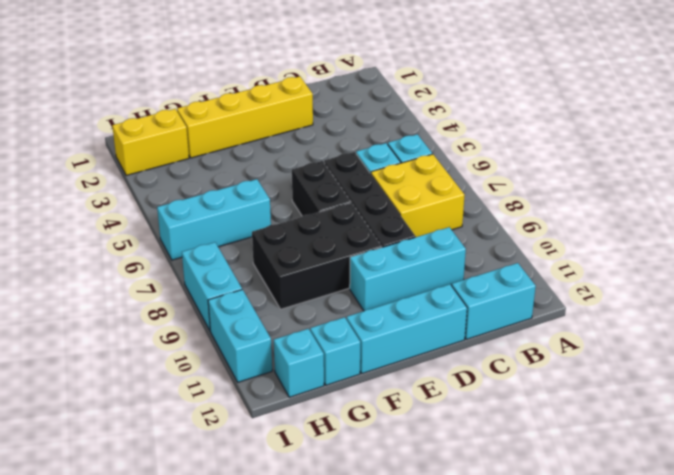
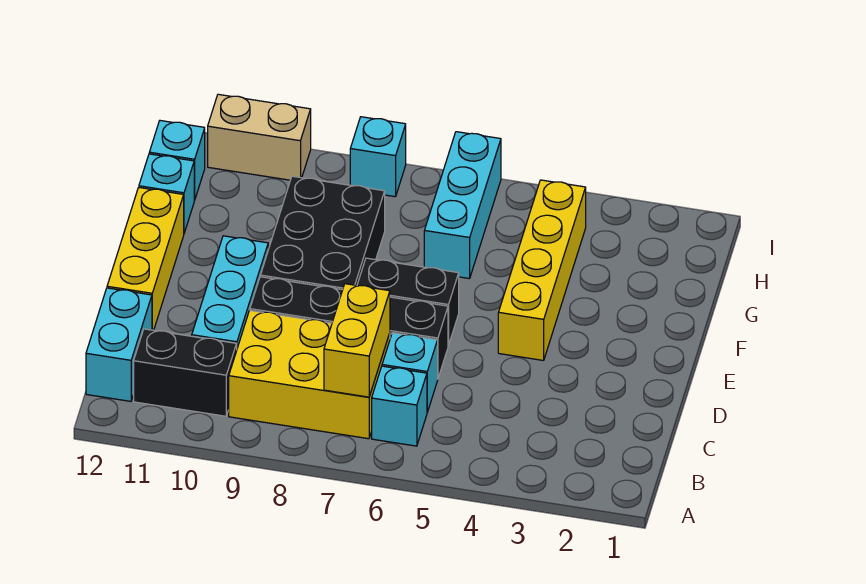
yellow brick B7:C8 level 1 -> yellow brick B7:C9 level 1
none -> black brick B10:B11 level 1
yellow brick D2:G2 level 1 -> yellow brick E4:H4 level 1
cyan brick D12:F12 level 1 -> yellow brick D12:F12 level 1
yellow brick H2:I2 level 1 -> yellow brick B7:C7 level 2
cyan brick I8:I9 level 1 -> cyan brick I8 level 1
cyan brick I10:I11 level 1 -> tan brick I10:I11 level 1

